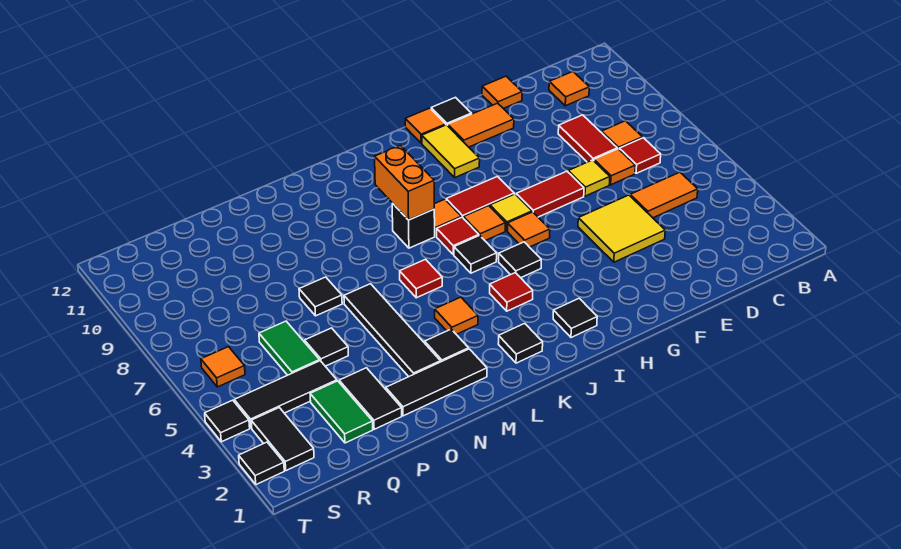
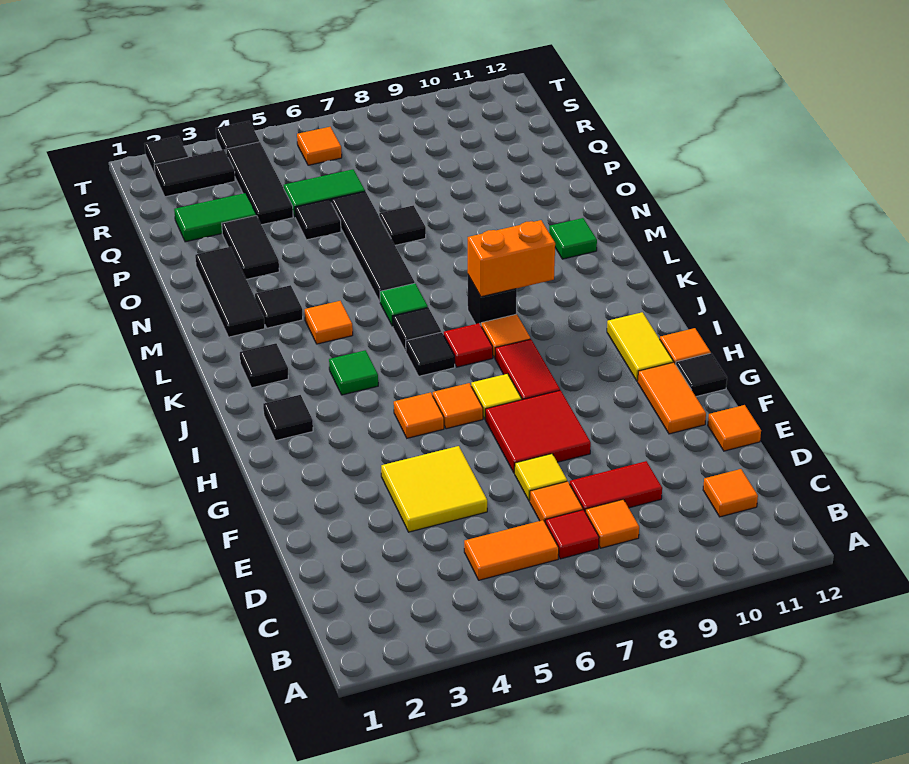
orange tile C5:D5 level 1 -> orange tile C5:C6 level 1
red tile F7:G7 level 1 -> red tile F7:G8 level 1
yellow tile H10:H11 level 1 -> yellow tile H11:I11 level 1
black tile I5 level 1 -> black tile K6 level 1
orange tile I7 level 1 -> orange tile H5 level 1
red tile J4 level 1 -> green tile J4 level 1
red tile L6 level 1 -> green tile L6 level 1
none -> green tile M11 level 1
black tile N3:N6 level 1 -> black tile M6:P6 level 1
black tile P2:P3 level 1 -> black tile O3:P3 level 1

